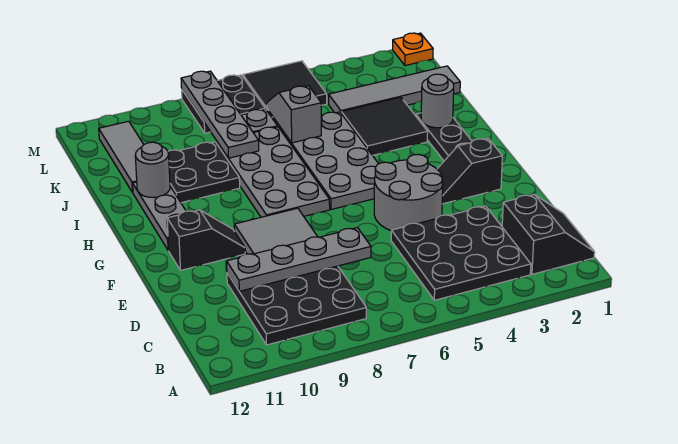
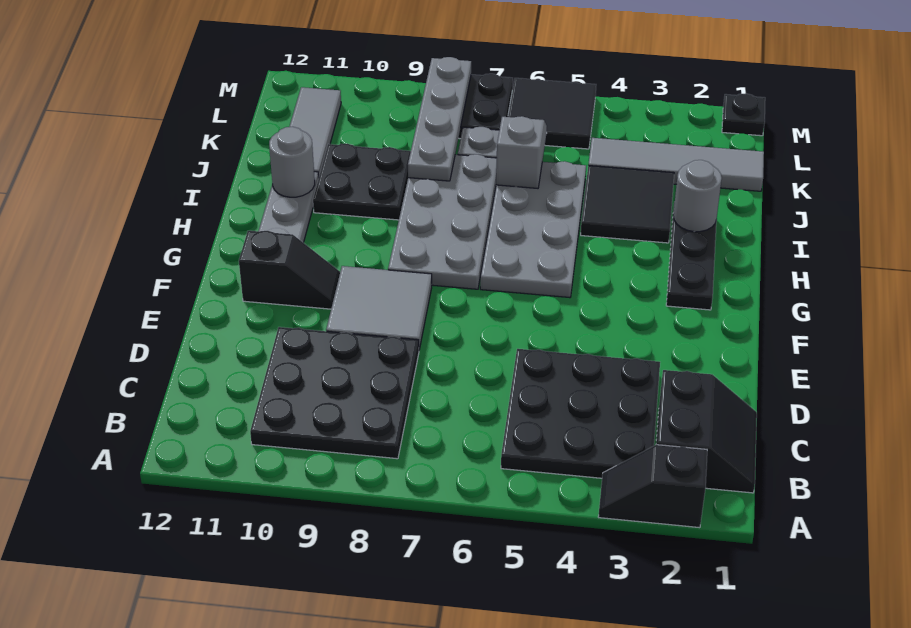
grey plate D7:D10 level 2 -> none
grey round brick E4:F5 level 1 -> none
black slope F2:F3 level 1 top 2 -> black slope A2:A3 level 1 top 2
orange plate M1 level 1 -> black plate M1 level 1

